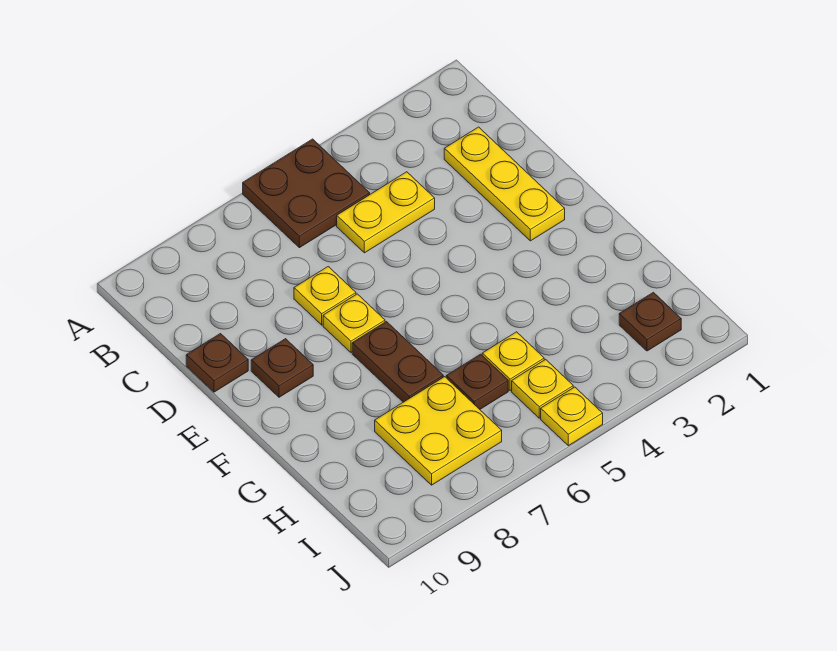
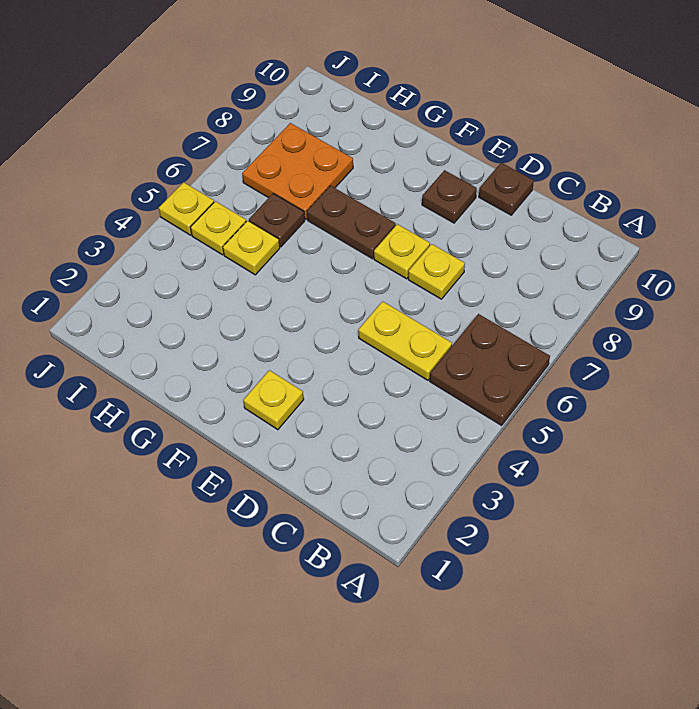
yellow plate C2:E2 level 1 -> yellow plate E2 level 1
yellow plate C4:C5 level 1 -> yellow plate C5:D5 level 1
yellow plate H7:I8 level 1 -> orange plate H7:I8 level 1
brown plate I2 level 1 -> none

